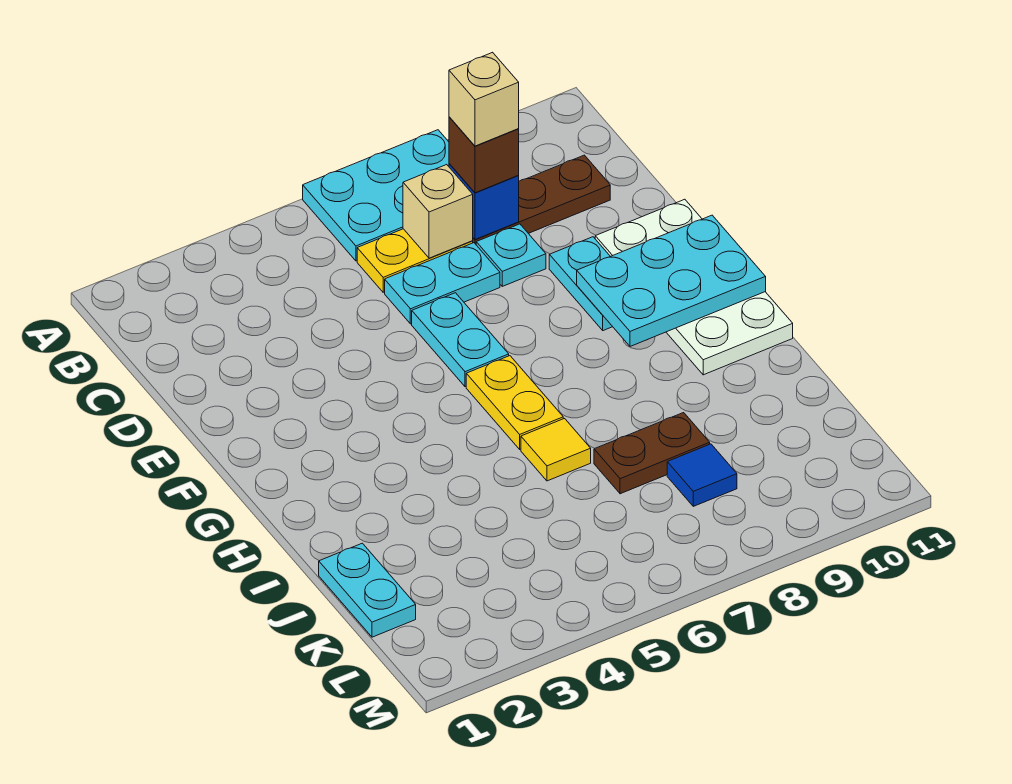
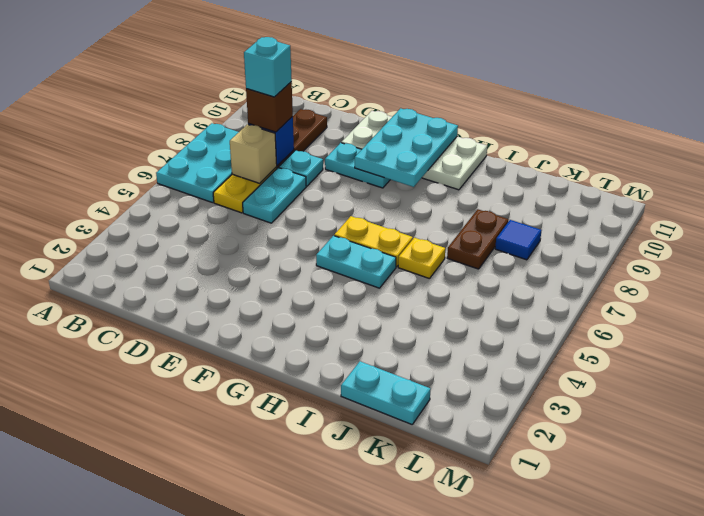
tan brick C8 level 4 -> cyan brick C8 level 4
cyan plate E6:F6 level 1 -> cyan plate G5:H5 level 1
yellow tile I6 level 1 -> yellow plate I6 level 1

